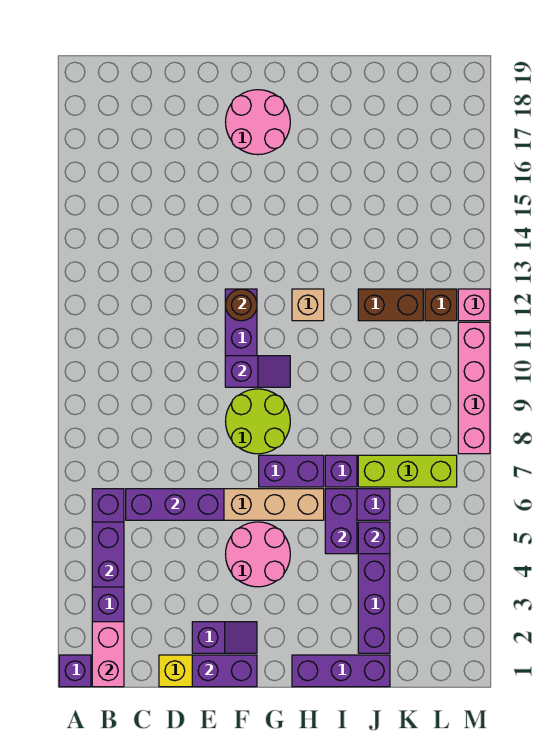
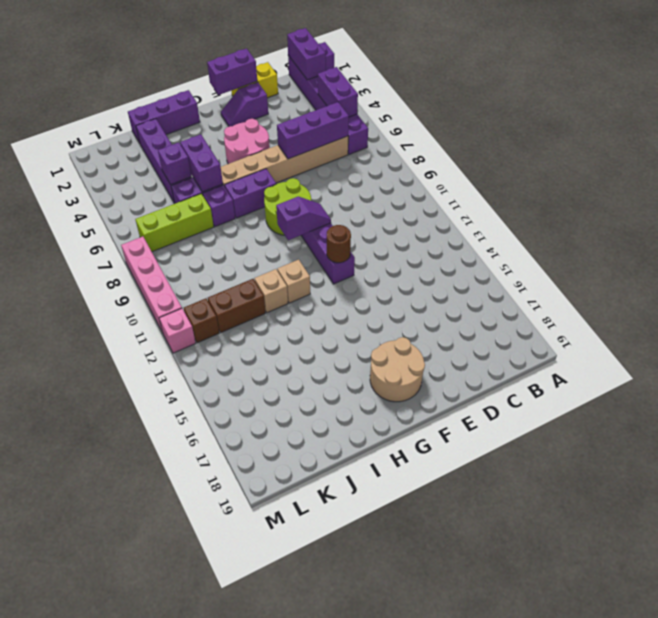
pink brick B1:B2 level 2 -> purple brick B1:B2 level 2
purple slope F10:G10 level 2 top F -> purple slope F10:G10 level 2 top G
pink round brick F17:G18 level 1 -> tan round brick F17:G18 level 1
none -> tan brick I12 level 1

